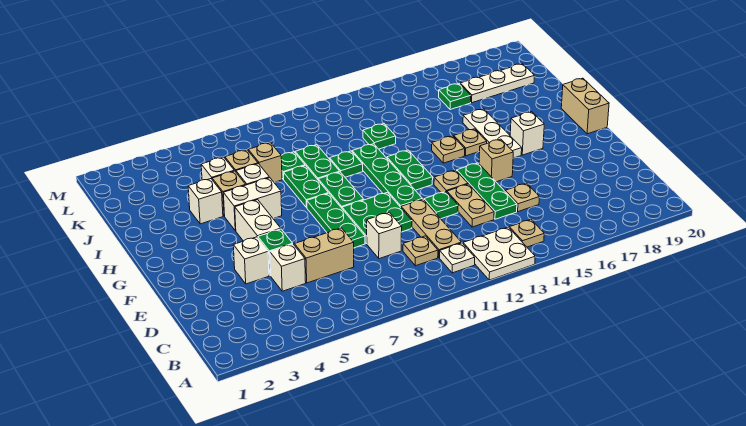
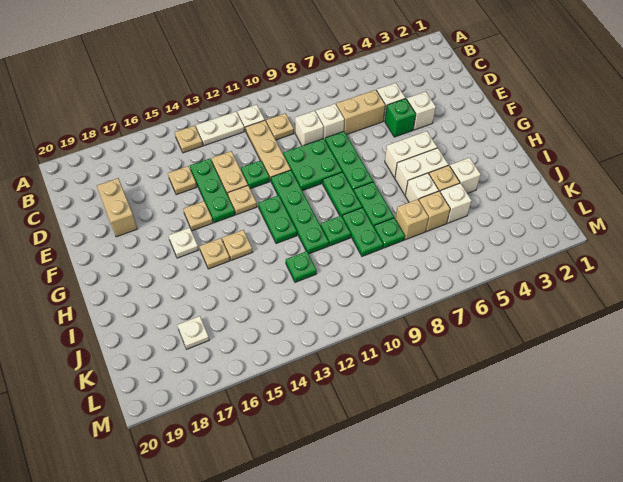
white plate A12:B13 level 1 -> white plate B12:B13 level 1
white brick F5:G5 level 1 -> white brick G5:G6 level 1
tan brick F15 level 1 -> tan plate F15 level 1
white plate G16:I16 level 1 -> white plate G16 level 1
white brick G17 level 1 -> white brick D8 level 1
tan brick G20:H20 level 1 -> tan brick D18:E18 level 1
green plate K16 level 1 -> none
white plate K17:K19 level 1 -> white plate K17 level 1

